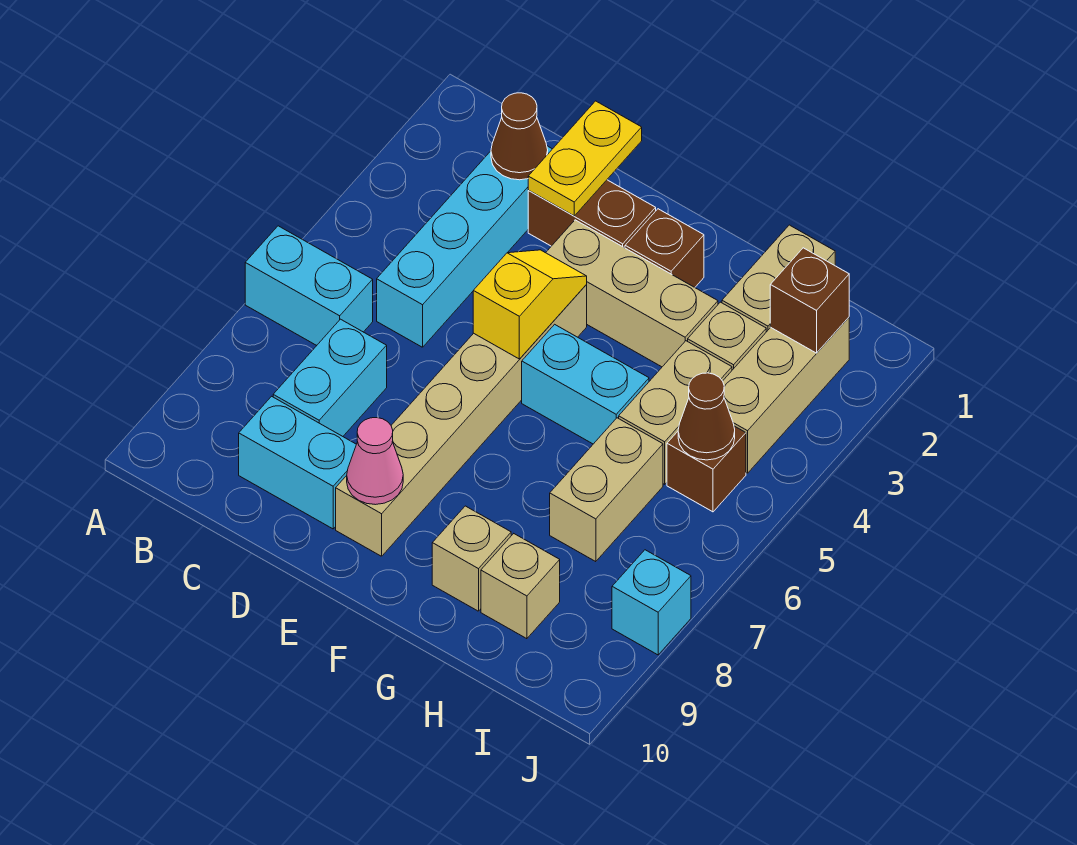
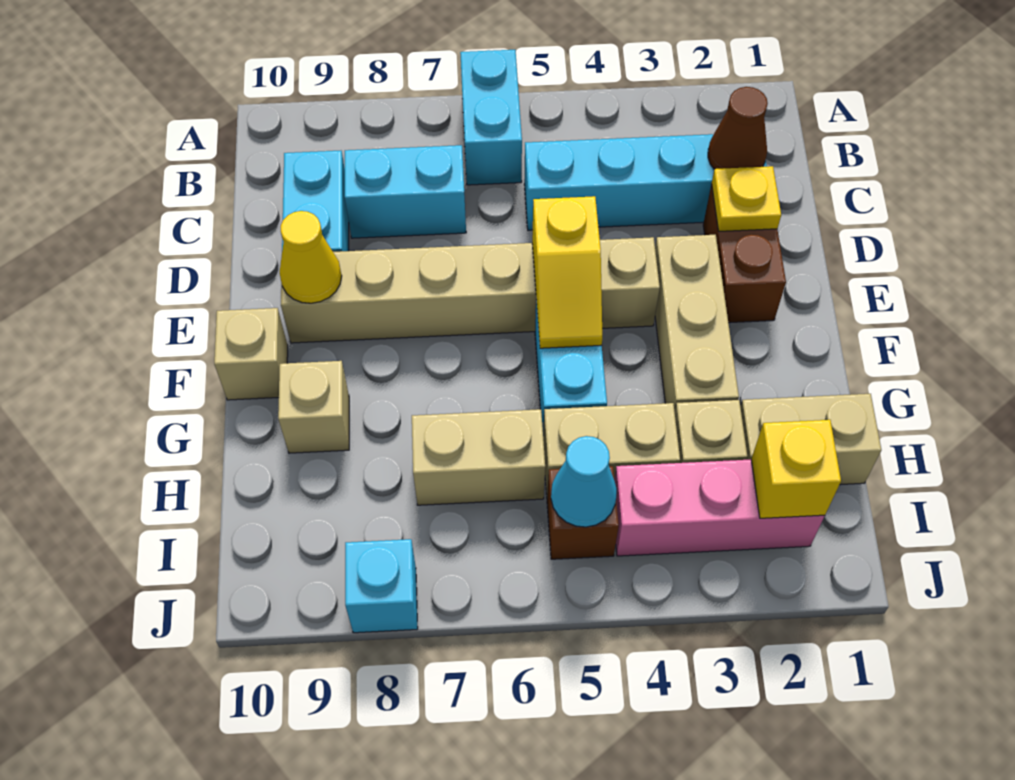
yellow plate D1:D2 level 2 -> yellow plate D2 level 2
yellow slope E4:E5 level 2 top 5 -> yellow slope E5:F5 level 2 top E
pink cone E9 level 2 -> yellow cone E9 level 2
brown brick F2 level 1 -> none
tan brick H9 level 1 -> tan brick F10 level 1
tan brick I2:I4 level 1 -> pink brick I2:I4 level 1
brown brick I2 level 2 -> yellow brick I2 level 2
brown cone I5 level 2 -> cyan cone I5 level 2

